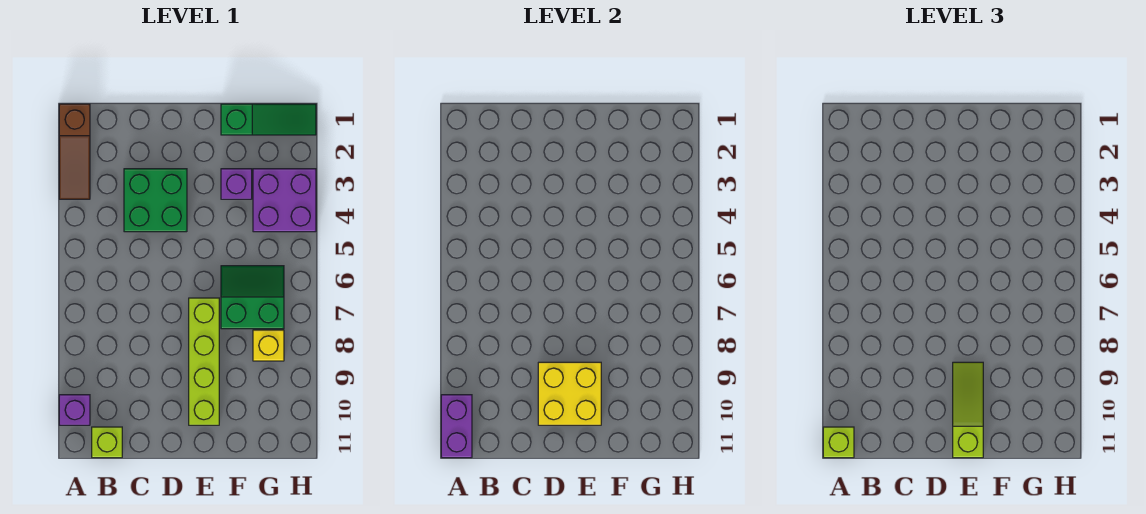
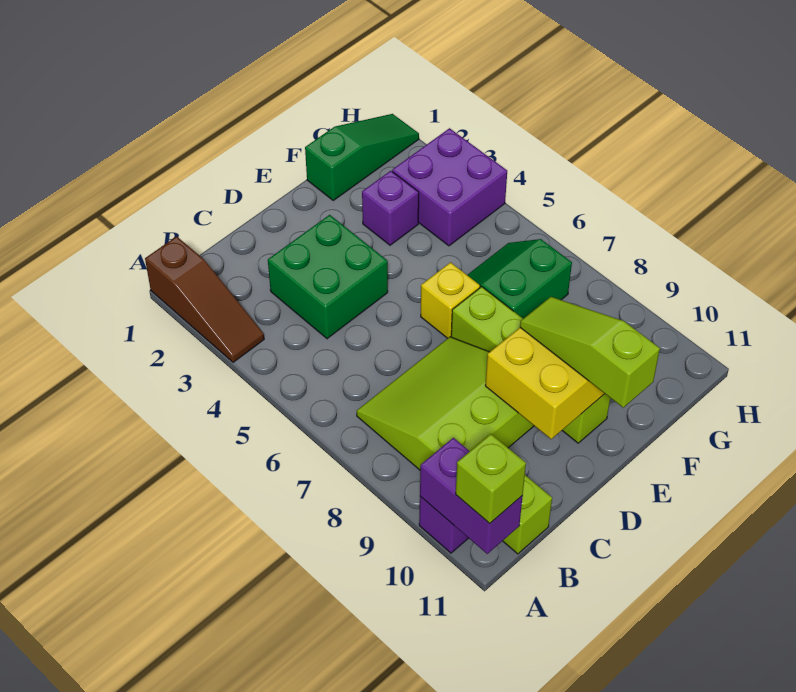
none -> lime slope B7:D9 level 1 top 9
yellow brick G8 level 1 -> yellow brick E6 level 1

